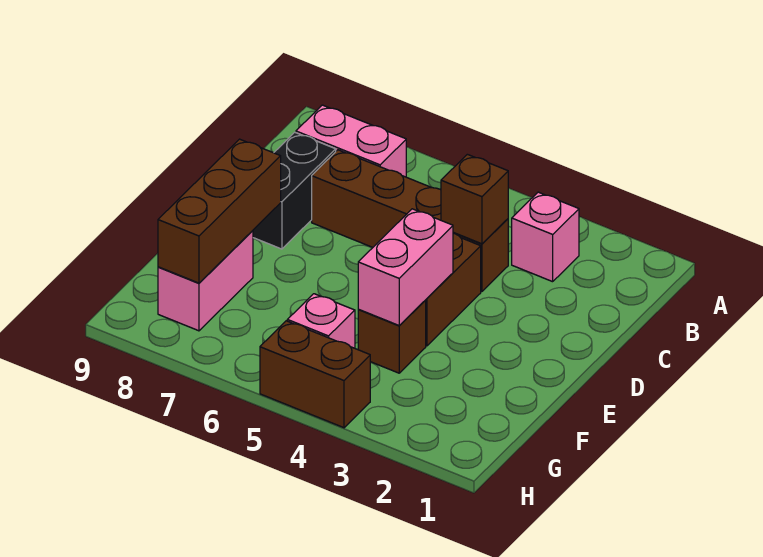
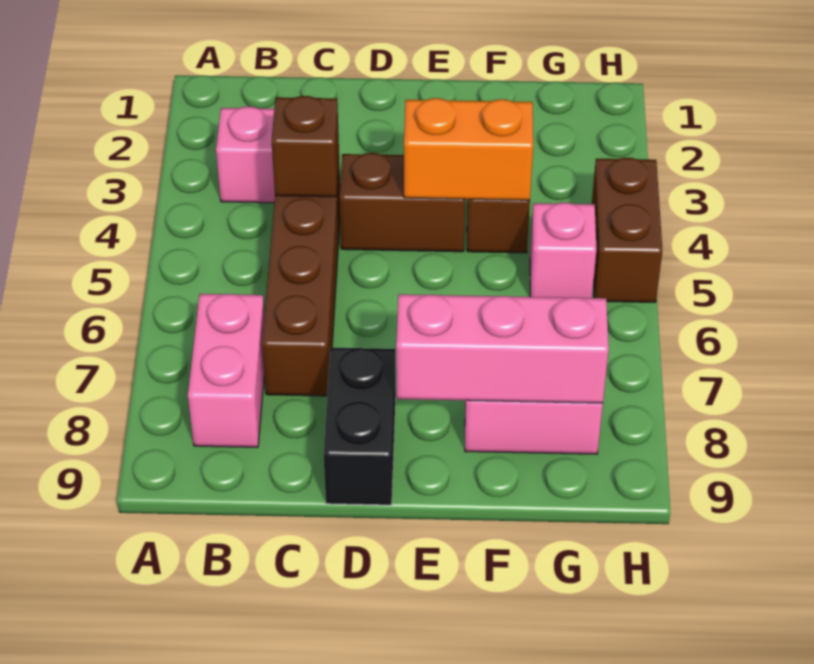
black brick C8:D8 level 1 -> black brick D8:D9 level 1
pink brick E4:F4 level 2 -> orange brick E4:F4 level 2
brown brick E8:G8 level 2 -> pink brick E8:G8 level 2

